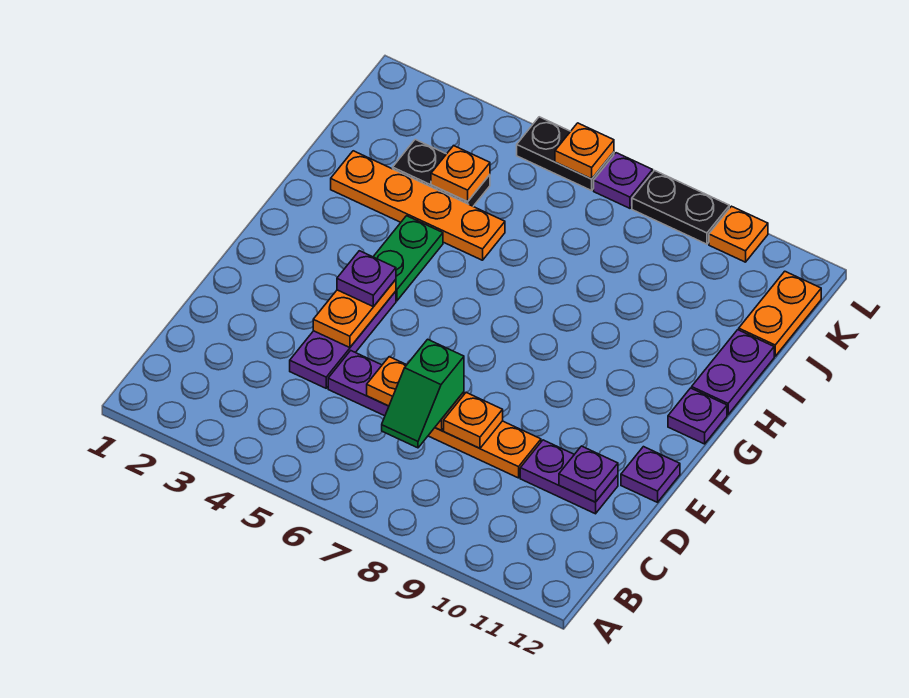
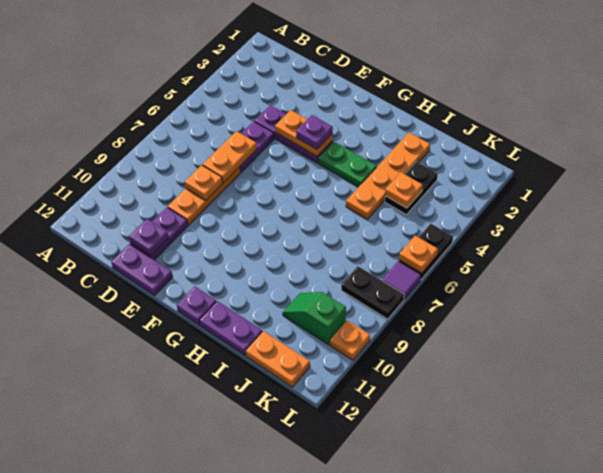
green slope C7:D7 level 3 top D -> green slope J10:K10 level 1 top K
purple plate E12 level 1 -> purple plate D12:E12 level 1
purple plate L7 level 1 -> purple tile L7 level 1
black plate L8:L9 level 1 -> black plate K8:L8 level 1

